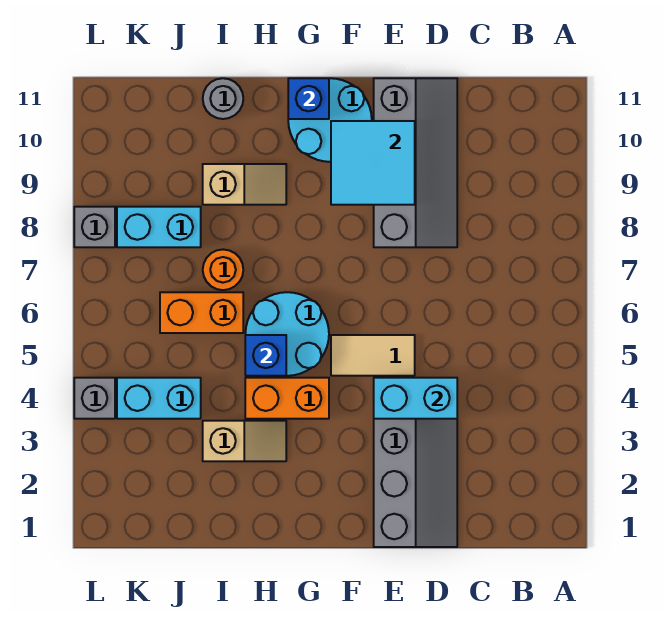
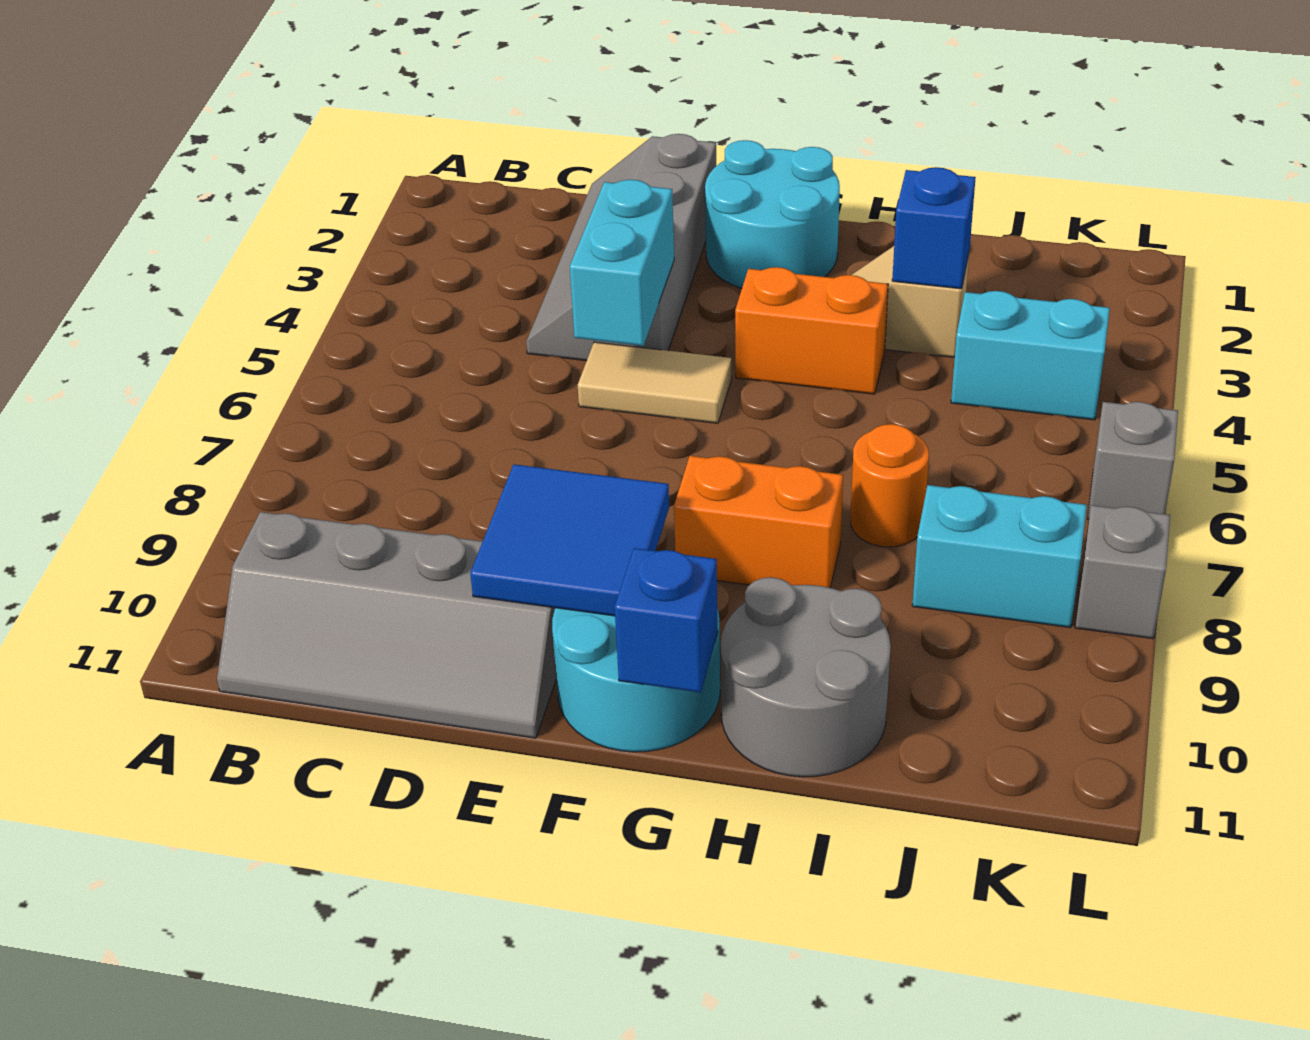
cyan brick D4:E4 level 2 -> cyan brick E4:E5 level 2
grey slope D8:E11 level 1 top E -> grey slope B10:E11 level 1 top 10
cyan tile E9:F10 level 2 -> blue tile E9:F10 level 2
cyan round brick G5:H6 level 1 -> cyan round brick F1:G2 level 1
blue brick H5 level 2 -> blue brick I3 level 2
tan slope H9:I9 level 1 top I -> none
orange brick I6:J6 level 1 -> orange brick G8:H8 level 1
grey round brick I11 level 1 -> grey round brick H10:I11 level 1
grey brick L4 level 1 -> grey brick L6 level 1

